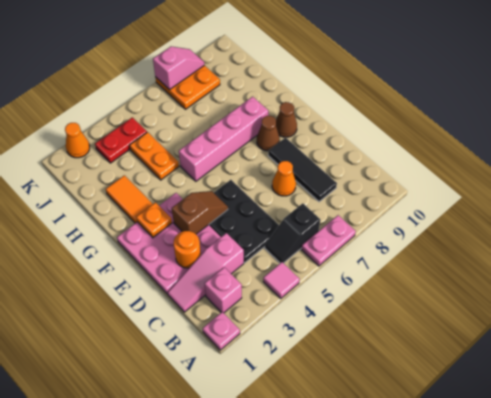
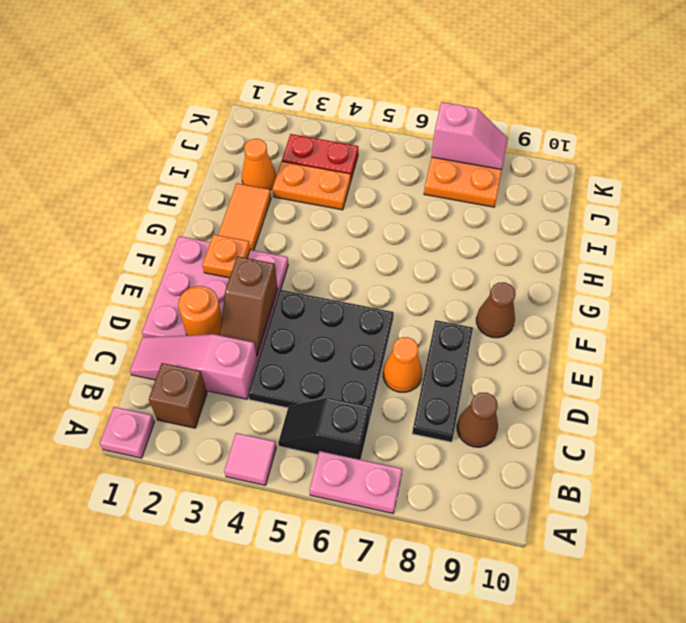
pink brick B2 level 1 -> brown brick B2 level 1
black plate C4:E5 level 1 -> black plate C4:E6 level 1
black tile C8:E8 level 1 -> black plate C8:E8 level 1
brown slope E3:E4 level 2 top 3 -> brown slope D3:E3 level 2 top E
brown cone F8 level 1 -> brown cone C9 level 1
pink brick G5:G8 level 1 -> none
orange plate H4:I4 level 1 -> orange plate I3:I4 level 1
orange cone K2 level 1 -> orange cone I2 level 1

